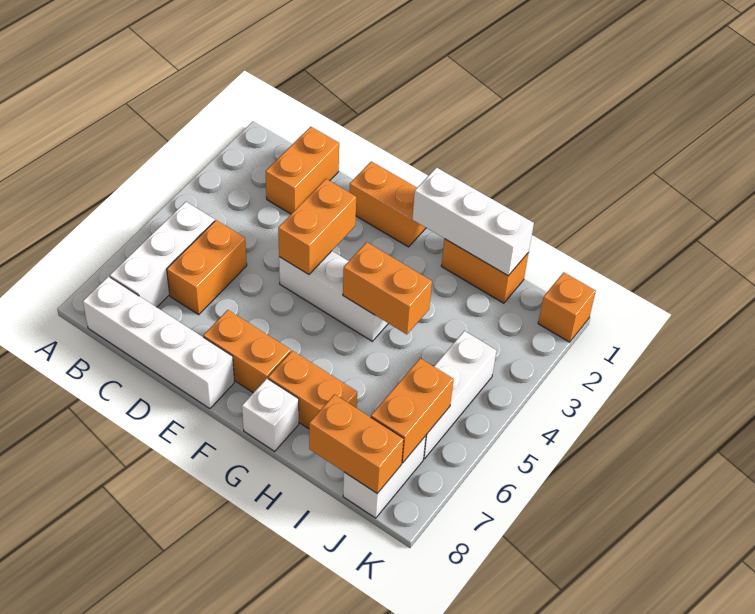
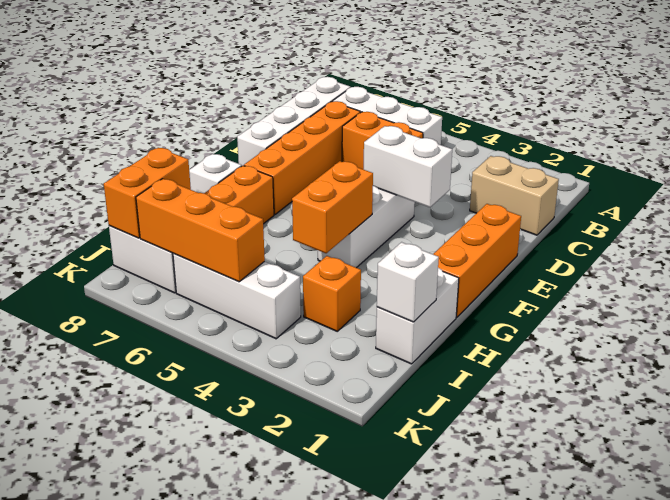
orange brick C1:C2 level 1 -> tan brick C1:C2 level 1
orange brick E1:F1 level 1 -> orange brick E1:G1 level 1
orange brick E3:E4 level 2 -> white brick E3:E4 level 2
orange brick E7:F7 level 1 -> orange brick C7:F7 level 1
white brick G1:I1 level 2 -> white brick I1 level 2
orange brick H1:I1 level 1 -> white brick H1:I1 level 1
orange brick J6:J7 level 2 -> orange brick J5:J7 level 2
orange brick K1 level 1 -> orange brick I3 level 1

